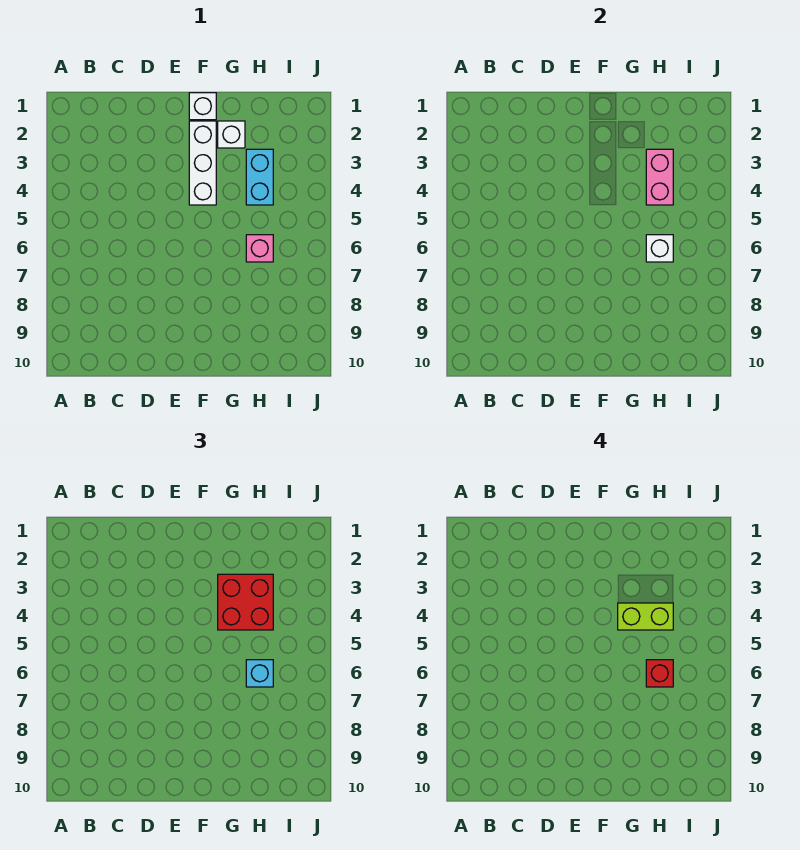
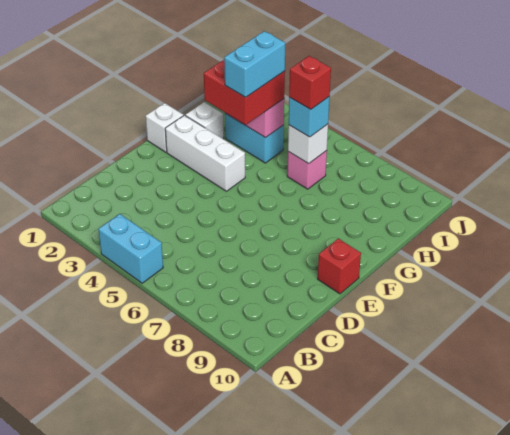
none -> cyan brick A4:A5 level 1
none -> red brick E10 level 1
lime brick G4:H4 level 4 -> cyan brick G4:H4 level 4

